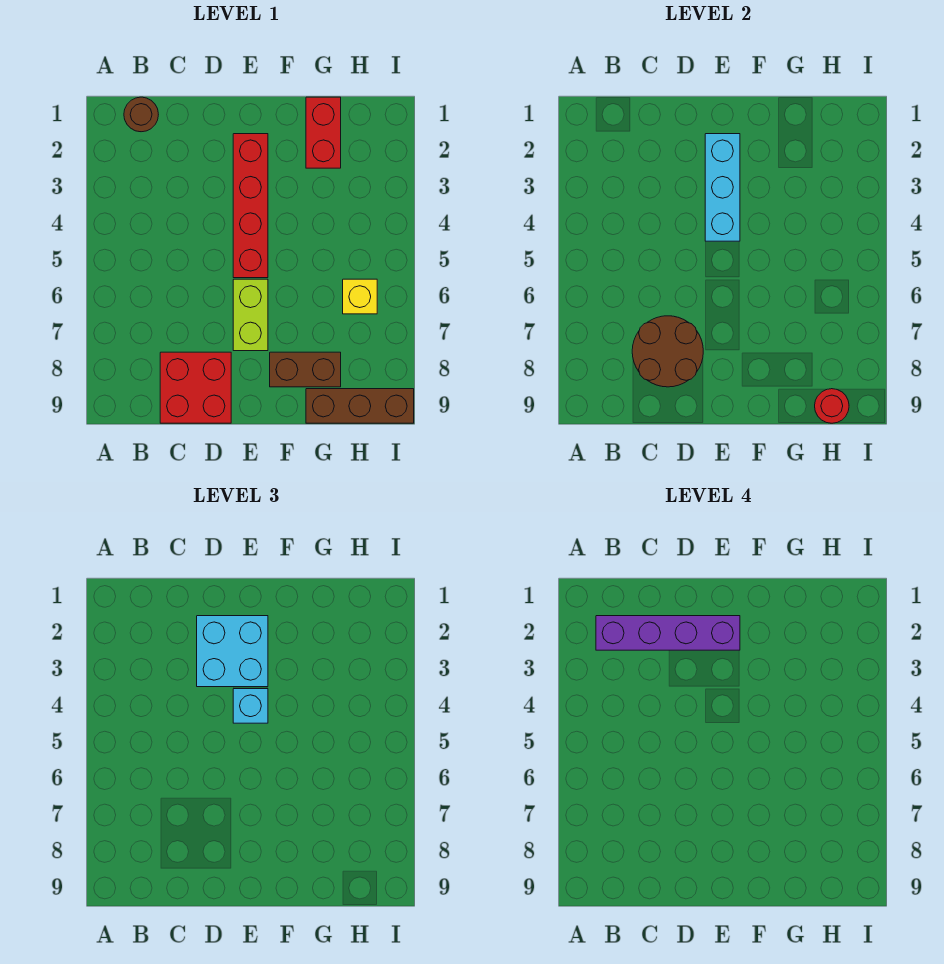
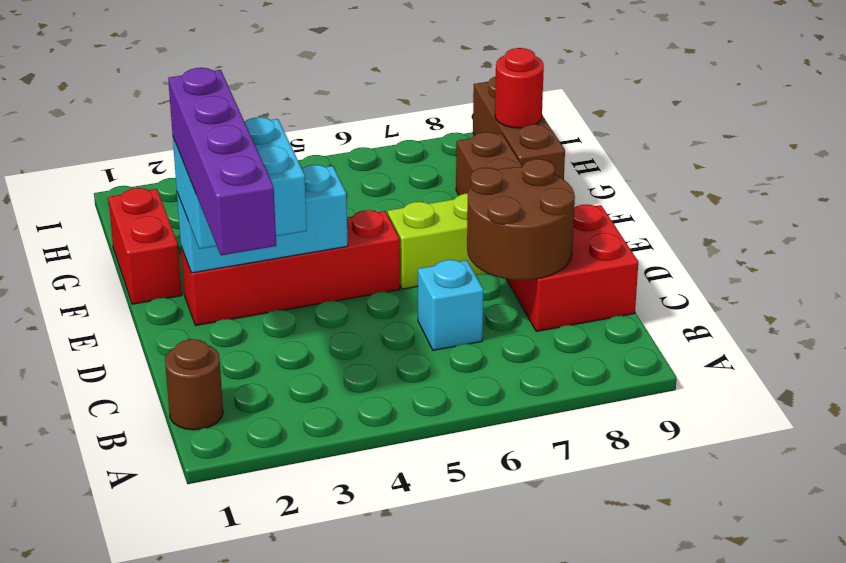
cyan brick E4 level 3 -> cyan brick C6 level 1
red brick G1:G2 level 1 -> red brick F1:G1 level 1
yellow brick H6 level 1 -> none

